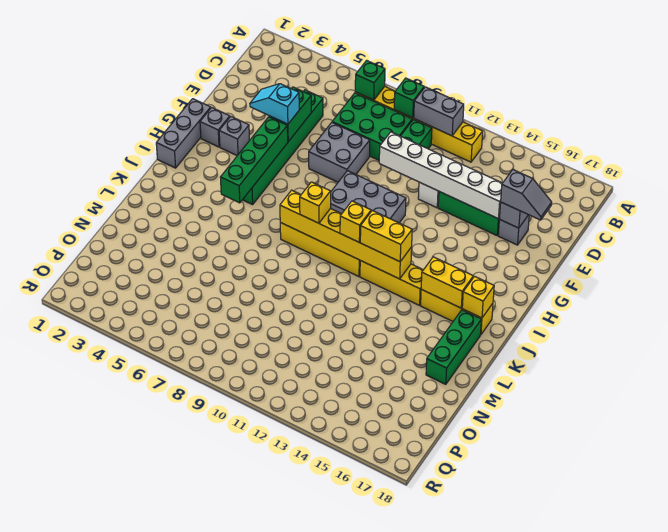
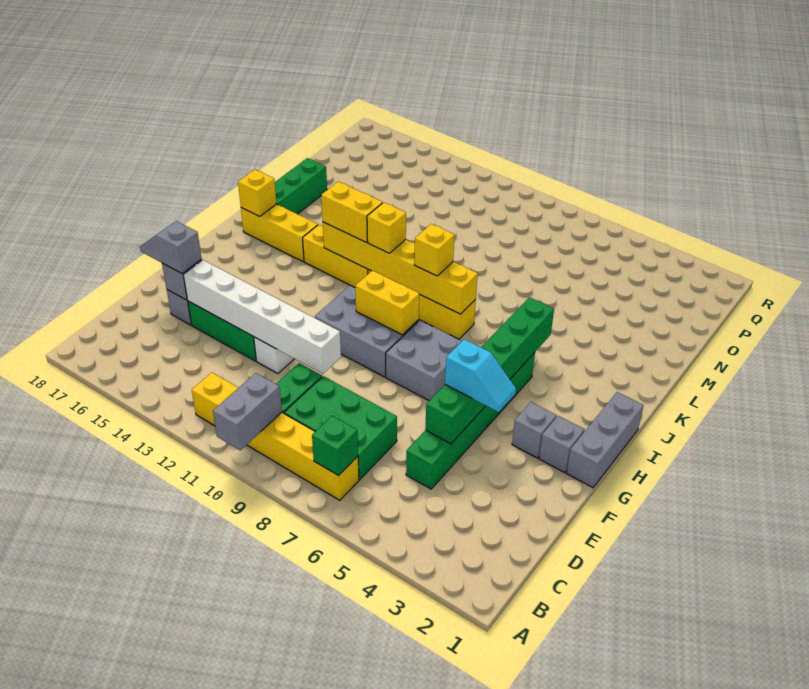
green brick B9 level 2 -> none
grey brick B10:B11 level 2 -> grey brick A10:B10 level 2
grey brick E7:F8 level 1 -> grey brick G7:H8 level 1
yellow brick J15:J16 level 2 -> yellow brick H9:H10 level 2

